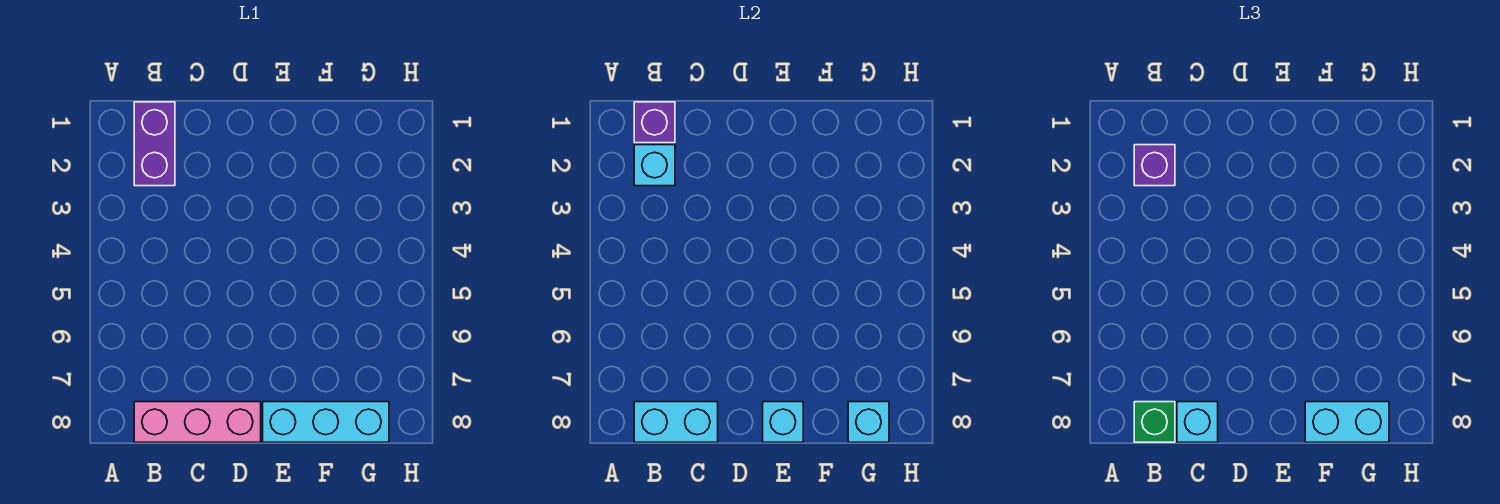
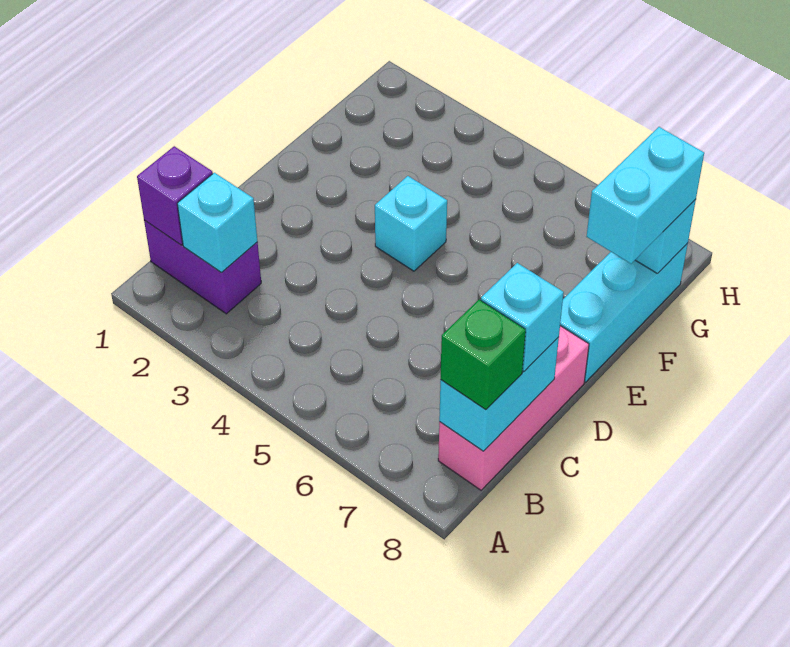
purple brick B2 level 3 -> none
cyan brick E8 level 2 -> cyan brick E4 level 1

